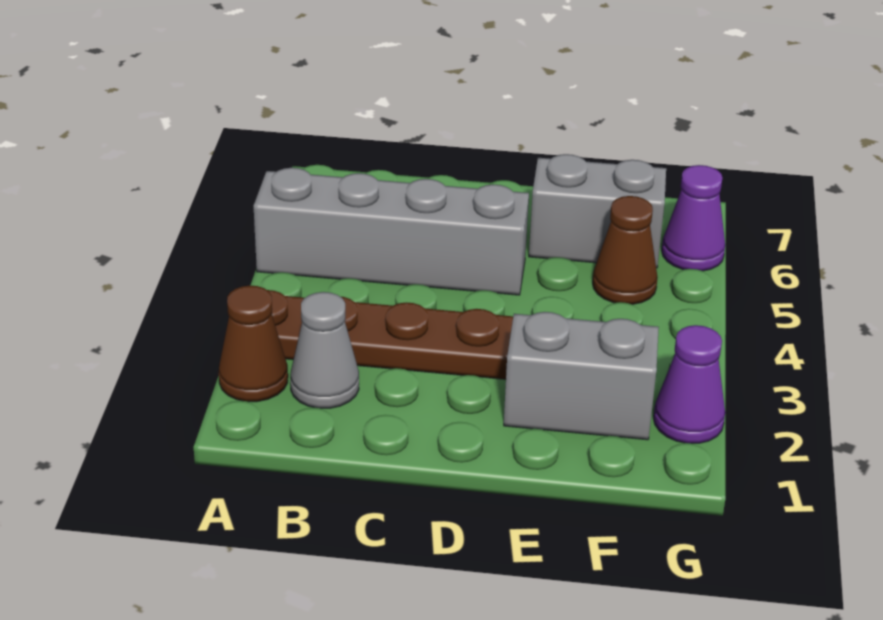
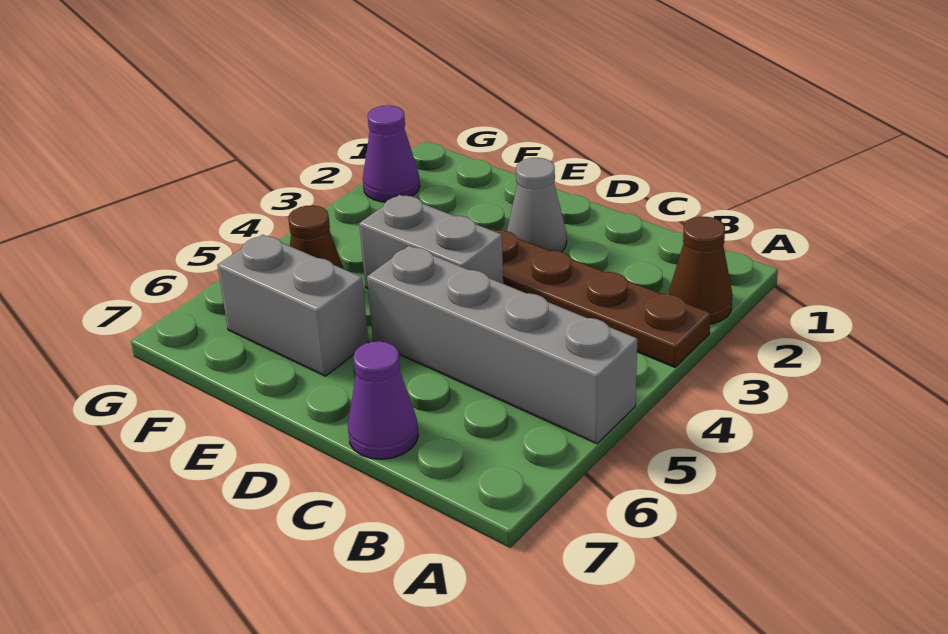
grey cone B2 level 1 -> grey cone D2 level 1
grey brick E2:F2 level 1 -> grey brick D4:E4 level 1
purple cone G6 level 1 -> purple cone C7 level 1

